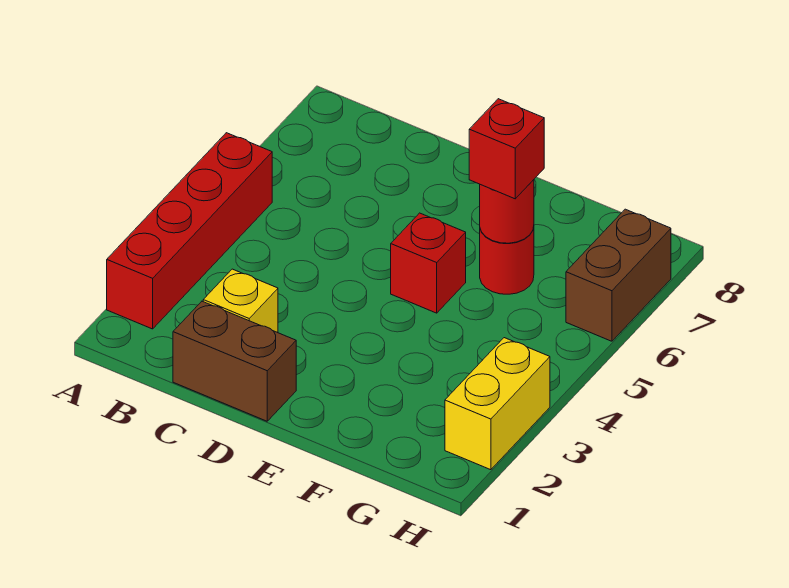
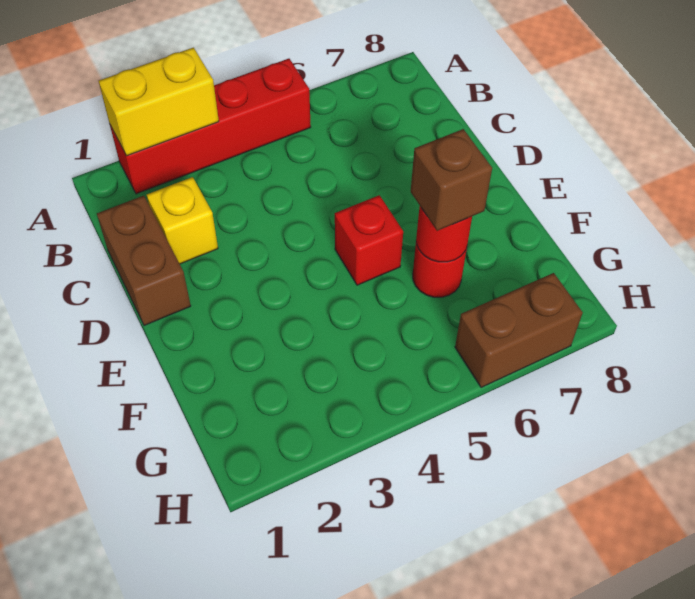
red brick F6 level 3 -> brown brick F6 level 3
yellow brick H2:H3 level 1 -> yellow brick A2:A3 level 2

